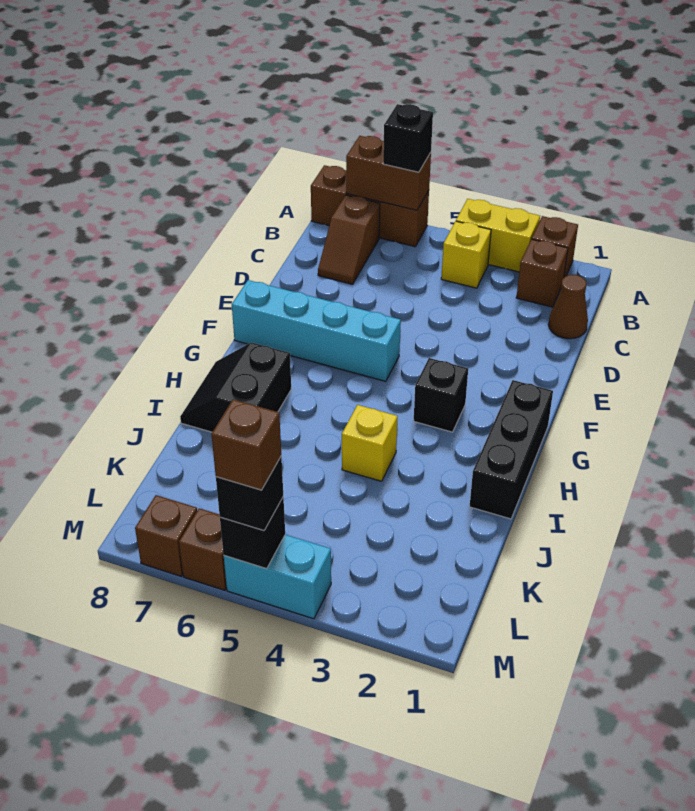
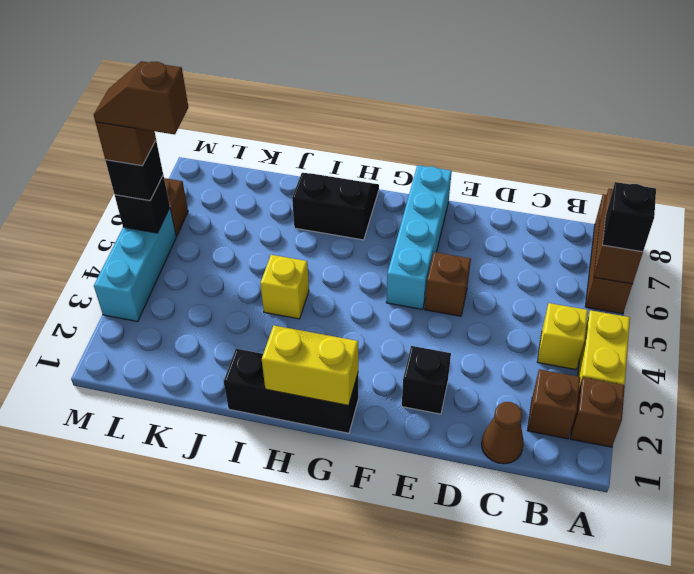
brown slope B7:C7 level 1 top B -> brown slope L5:M5 level 5 top L
none -> yellow brick G1:H1 level 2
black brick G3 level 1 -> black brick E2 level 1
cyan brick M4:M5 level 1 -> cyan brick M3:M5 level 1
brown brick M7 level 1 -> brown brick E5 level 1

